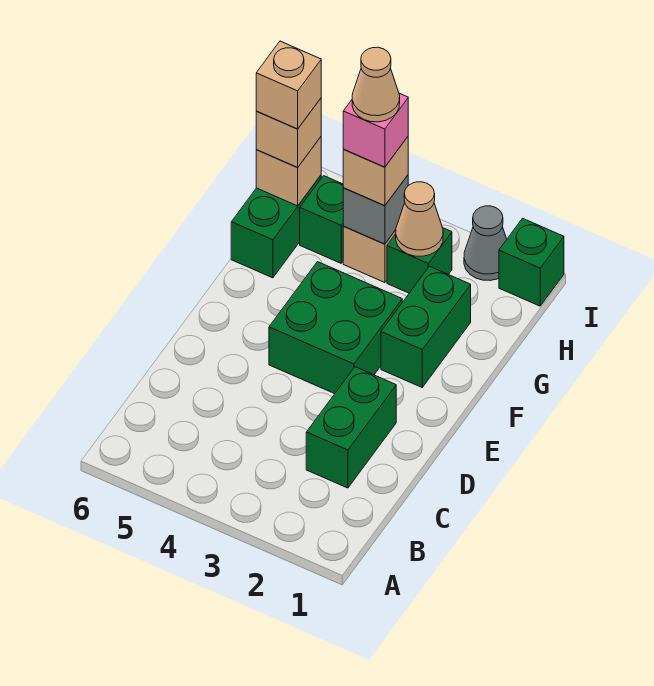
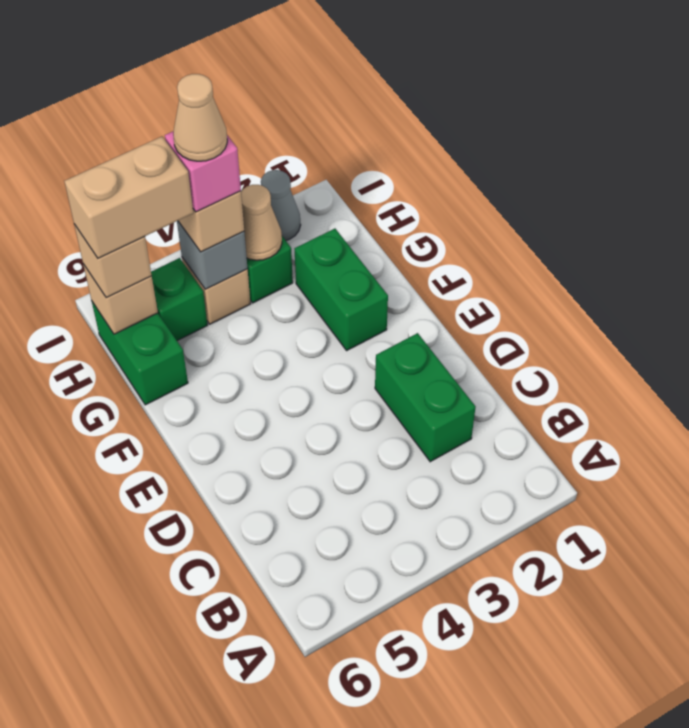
green brick E3:F4 level 1 -> none
tan brick H6 level 4 -> tan brick H5:H6 level 4
green brick I1 level 1 -> none

